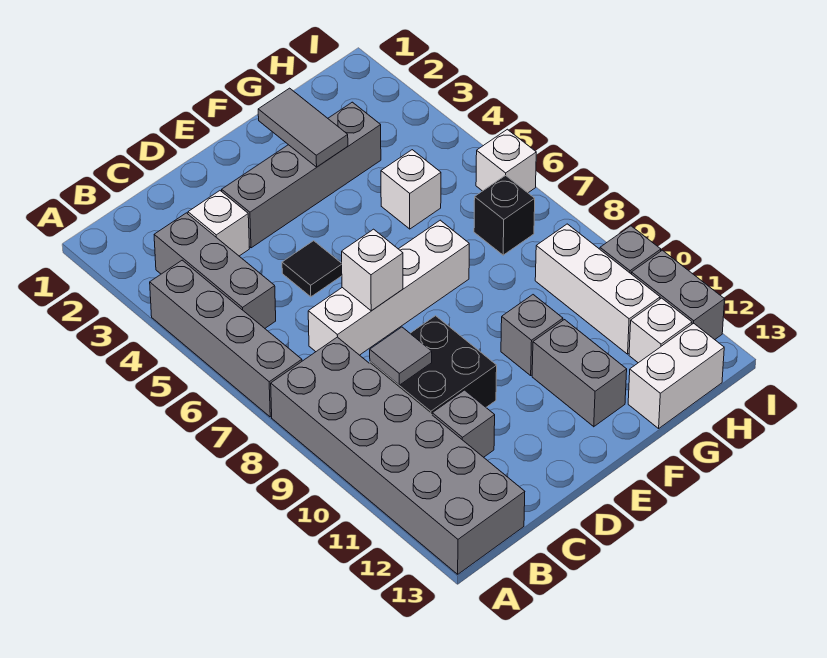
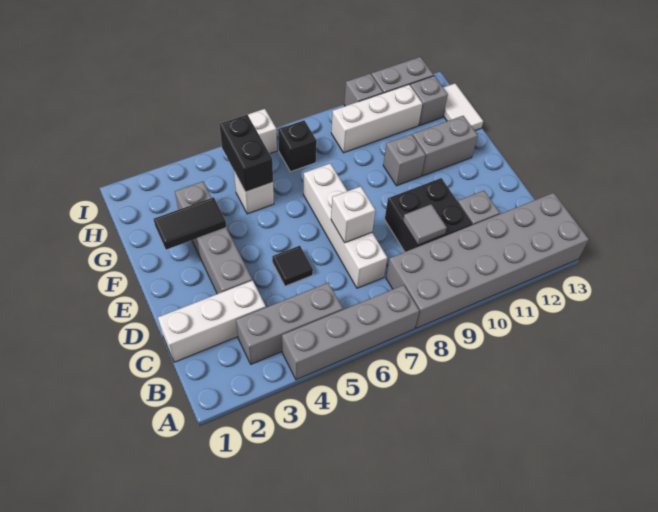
white brick C3 level 1 -> white brick C1:C3 level 1
grey tile F2:F3 level 2 -> black tile F2:F3 level 2
none -> black brick G5:H5 level 2
white brick G13:H13 level 1 -> white tile G13:H13 level 1
white brick H12 level 1 -> grey brick H12 level 1

